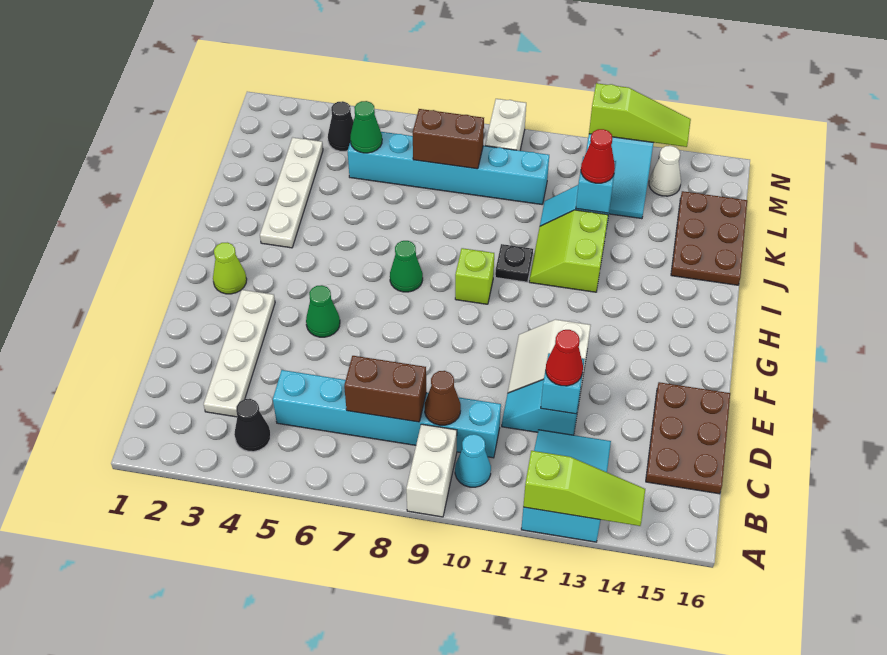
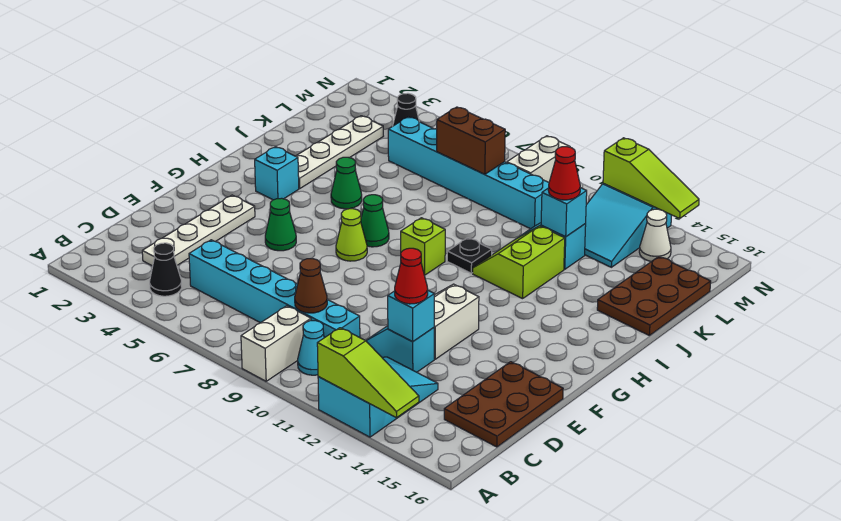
brown brick C7:C8 level 2 -> none
lime cone G2 level 1 -> lime cone G7 level 1
none -> cyan brick H3 level 1
green cone L5 level 2 -> green cone I5 level 1

